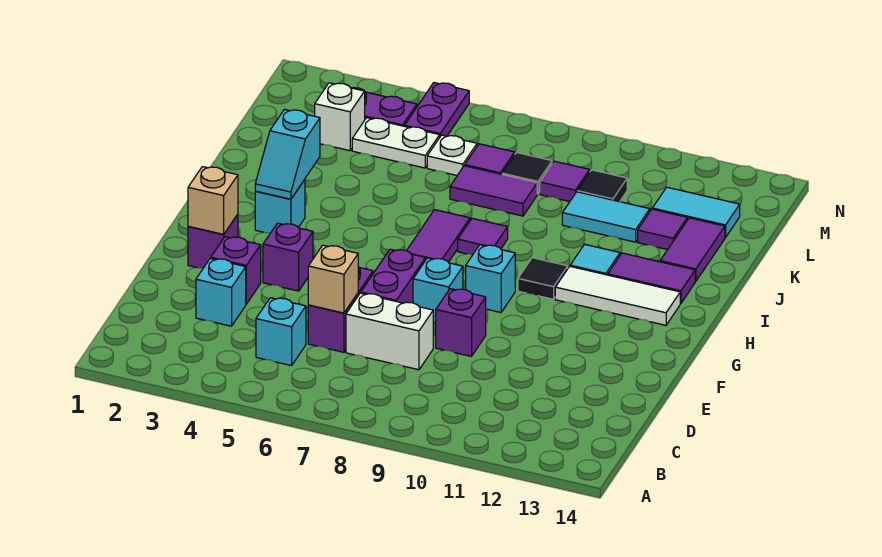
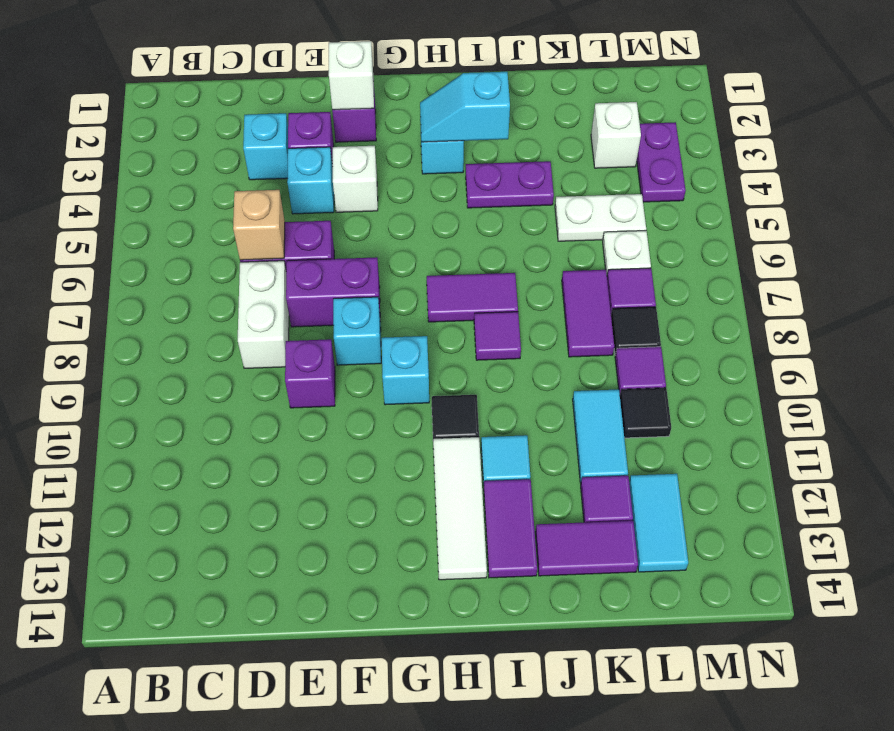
cyan brick C5 level 1 -> cyan brick E4 level 1
tan brick F2 level 2 -> white brick F2 level 2
purple brick F4 level 1 -> white brick F4 level 1
white plate L4:L5 level 1 -> white plate K5:L5 level 1
purple plate M5:N5 level 1 -> purple plate I4:J4 level 1

